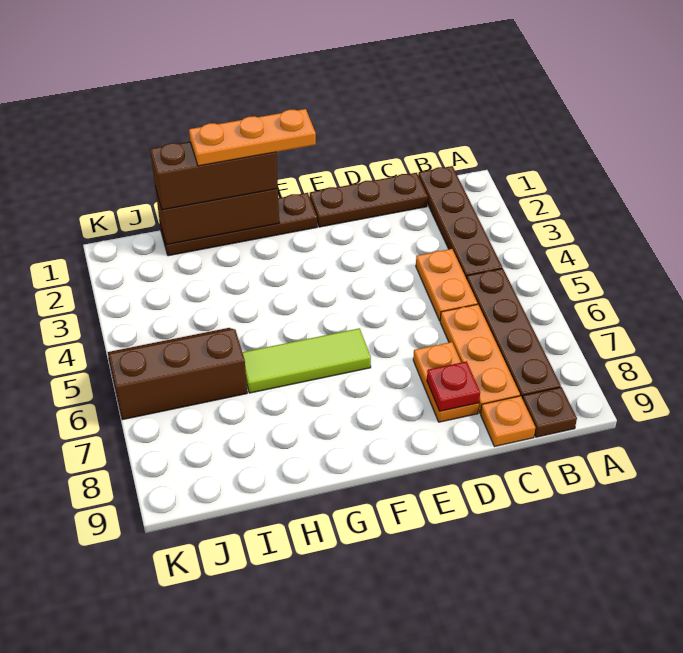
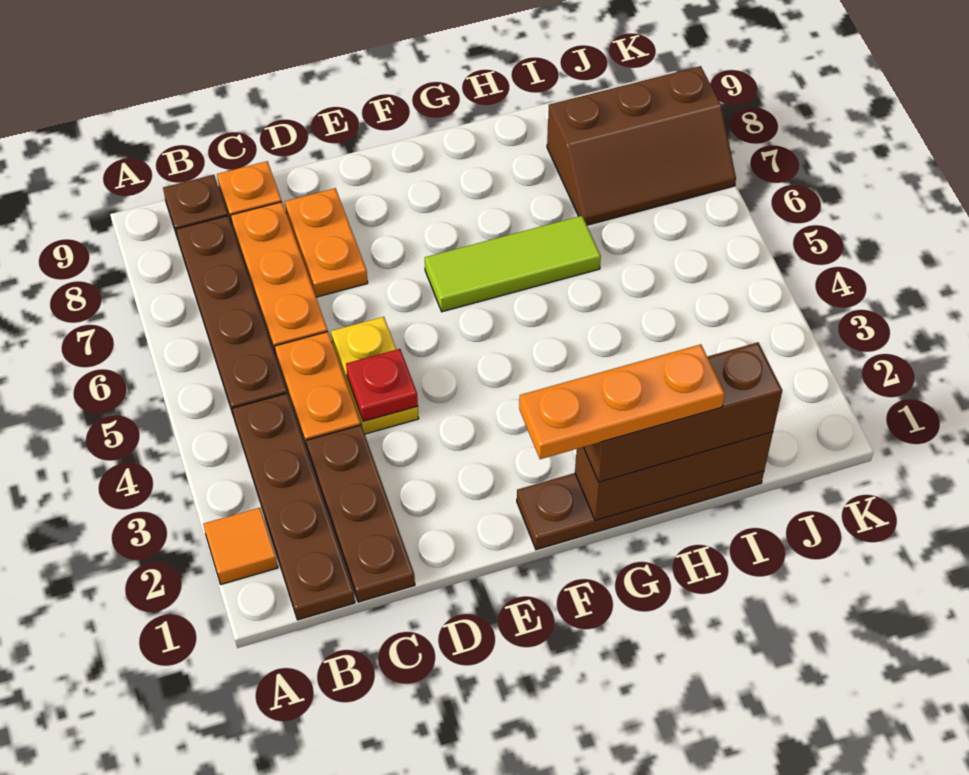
none -> orange tile A2 level 1
brown plate C1:E1 level 1 -> brown plate C1:C3 level 1
none -> yellow plate D4:D5 level 1
red plate D8 level 2 -> red plate D4 level 2
brown slope I5:K6 level 1 top 6 -> brown slope I7:K8 level 1 top 8

